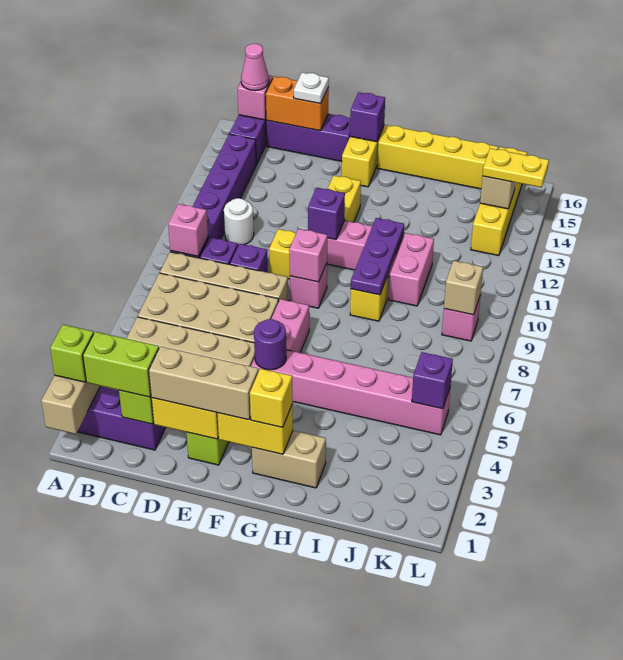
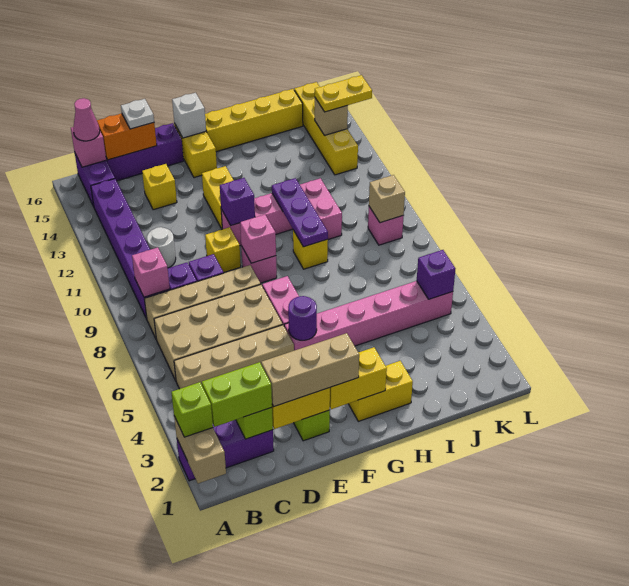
purple brick F16 level 2 -> white brick F16 level 2
tan brick G2:H2 level 1 -> yellow brick G2:H2 level 1
yellow brick G2 level 3 -> yellow brick D14 level 1

